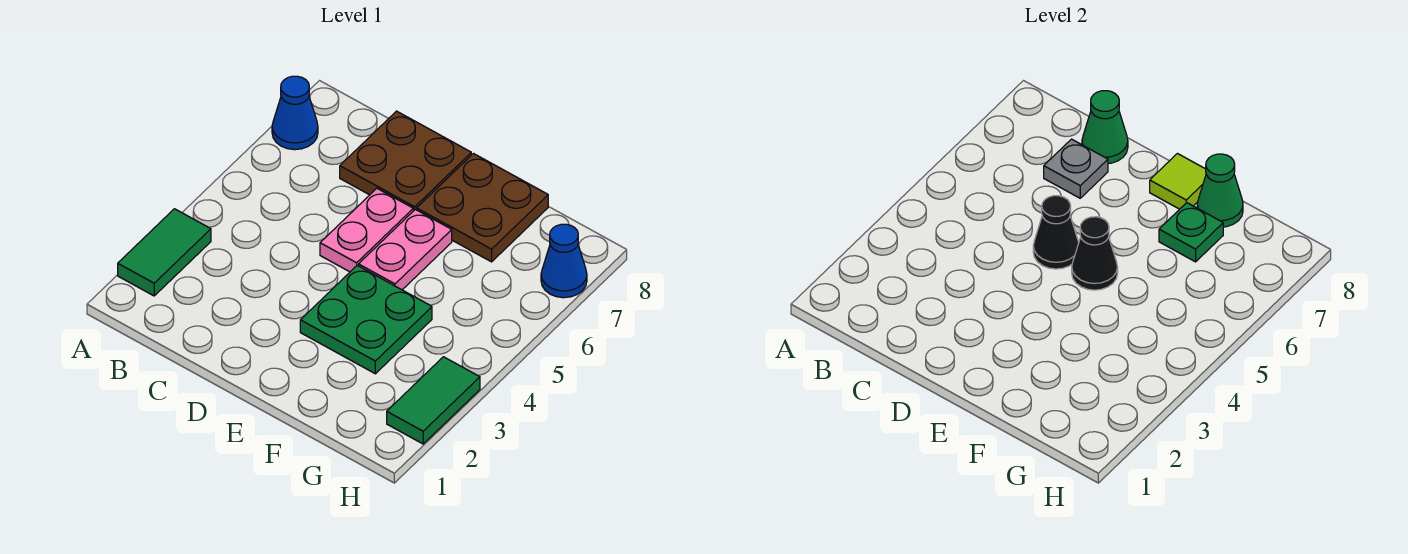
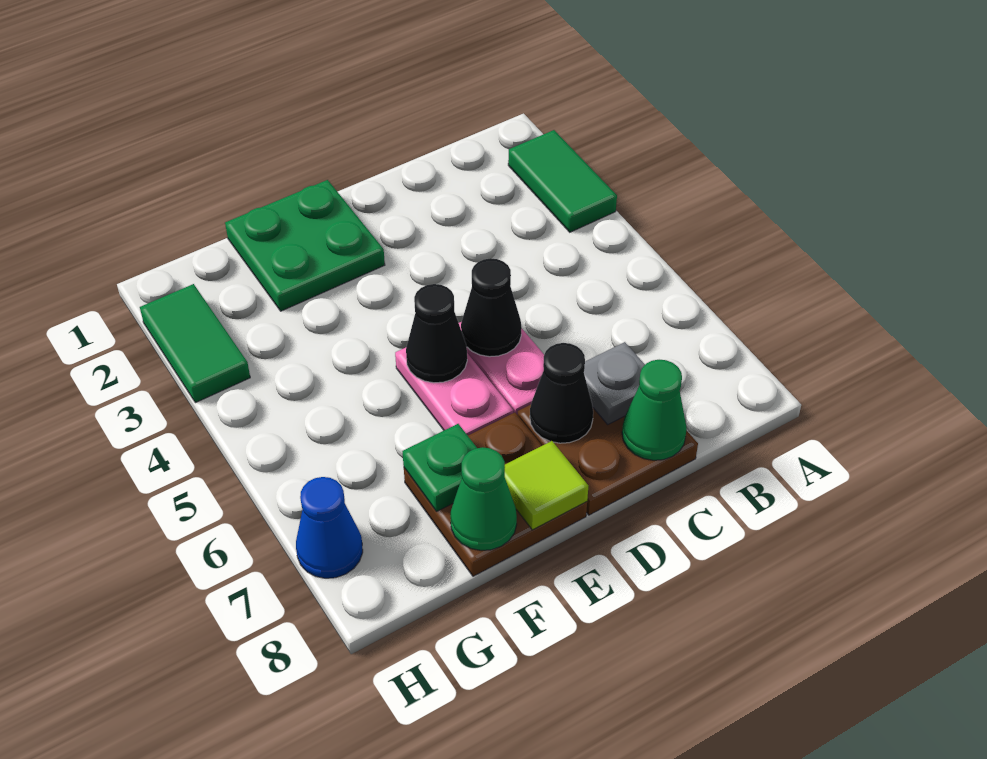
blue cone A7 level 1 -> none
none -> black cone D7 level 2
green plate E3:F4 level 1 -> green plate E1:F2 level 1

